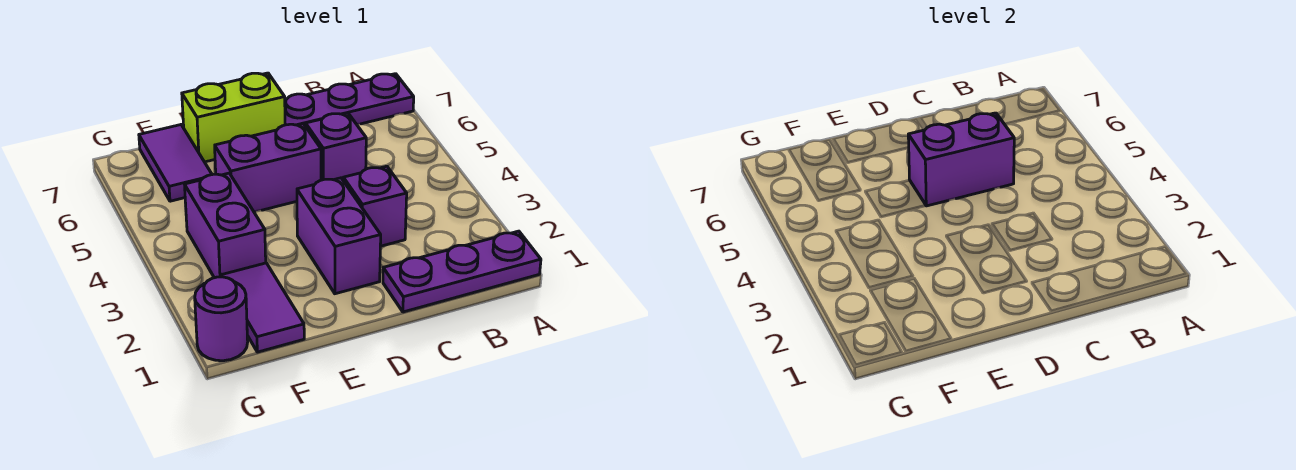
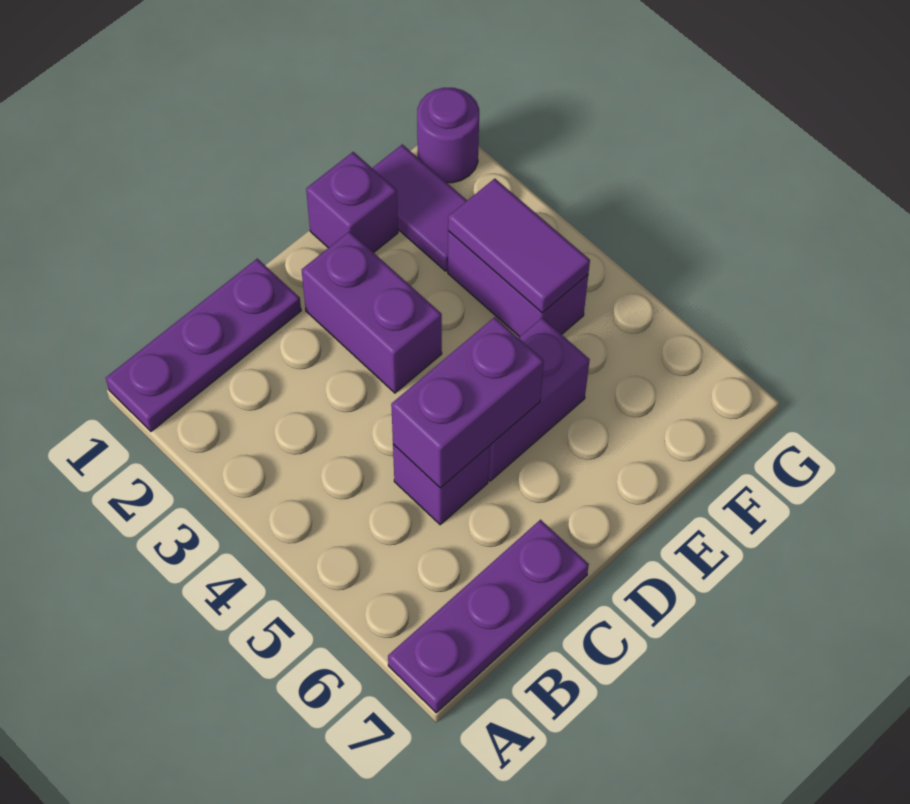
purple brick C3 level 1 -> purple brick E1 level 1
lime brick D7:E7 level 1 -> none
purple tile F6:F7 level 1 -> purple tile F3:F4 level 2

